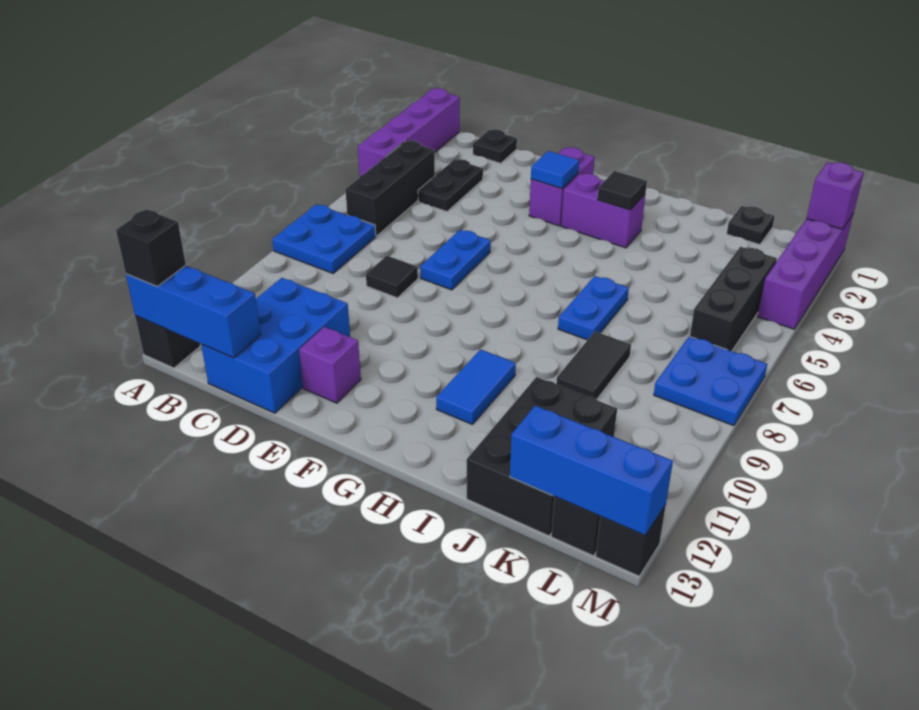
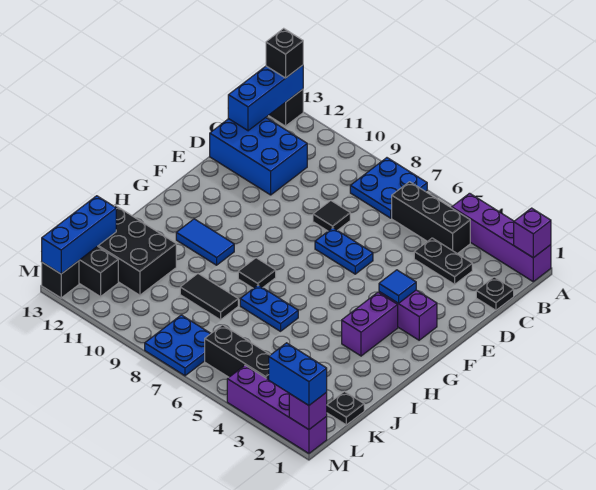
purple brick E12 level 1 -> purple brick A1 level 2
black tile H3 level 2 -> black tile H8 level 1
none -> blue brick M1:M2 level 3

